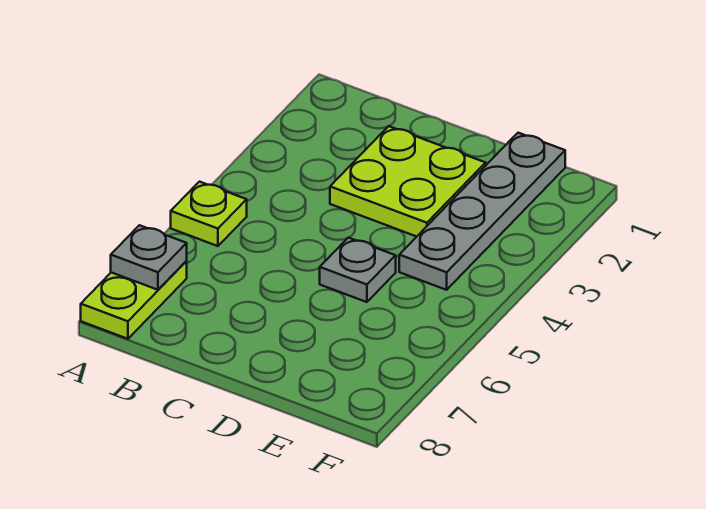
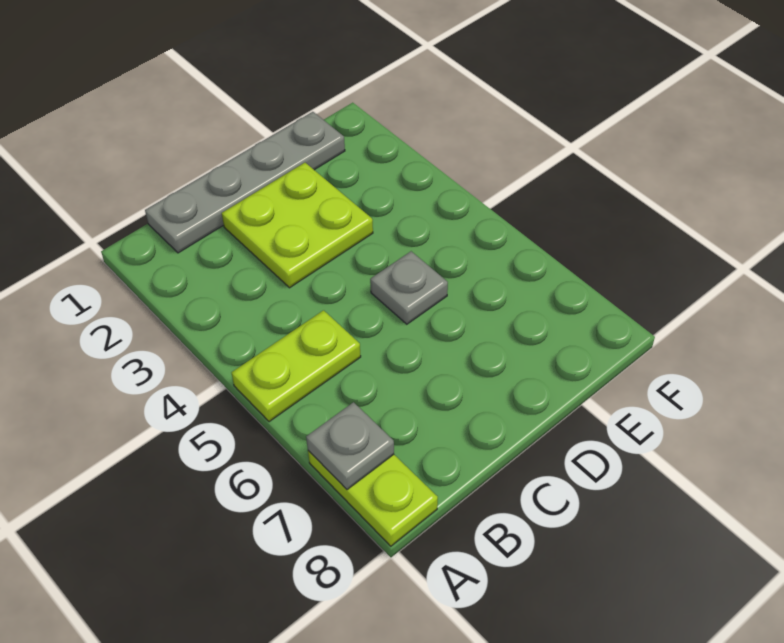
lime plate A5 level 1 -> lime plate A5:B5 level 1
grey plate E1:E4 level 1 -> grey plate B1:E1 level 1

